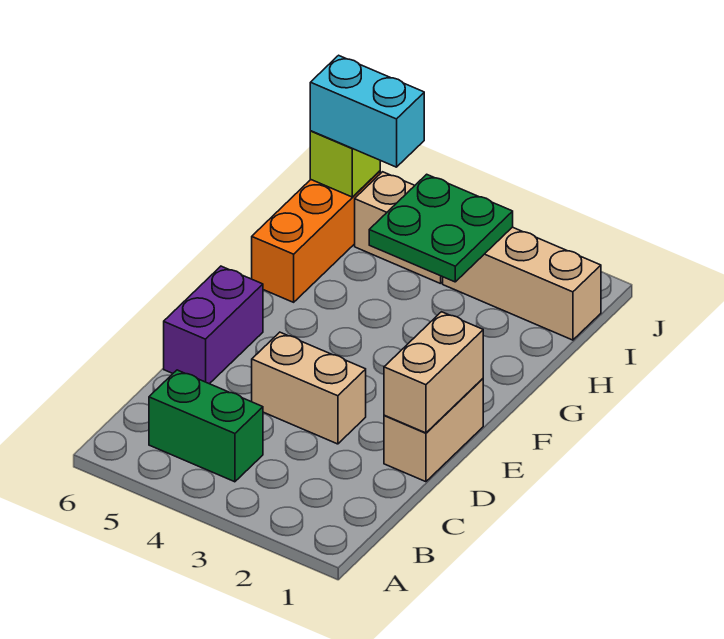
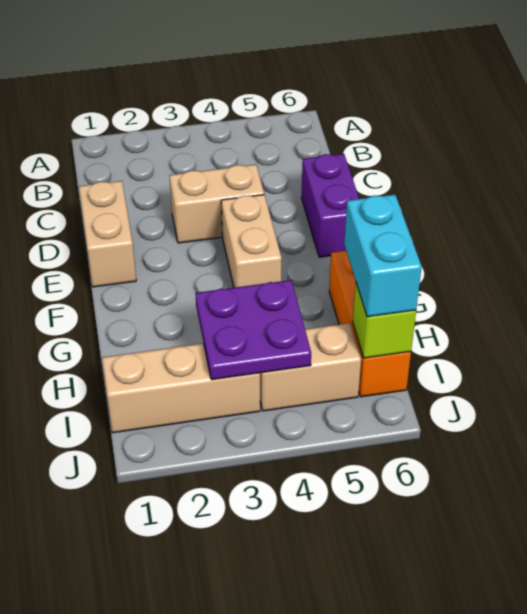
green brick B4:B5 level 1 -> none
tan brick D1:E1 level 2 -> tan brick E4:F4 level 1
green plate H3:I4 level 2 -> purple plate H3:I4 level 2
cyan brick I5:I6 level 3 -> cyan brick H6:I6 level 3

